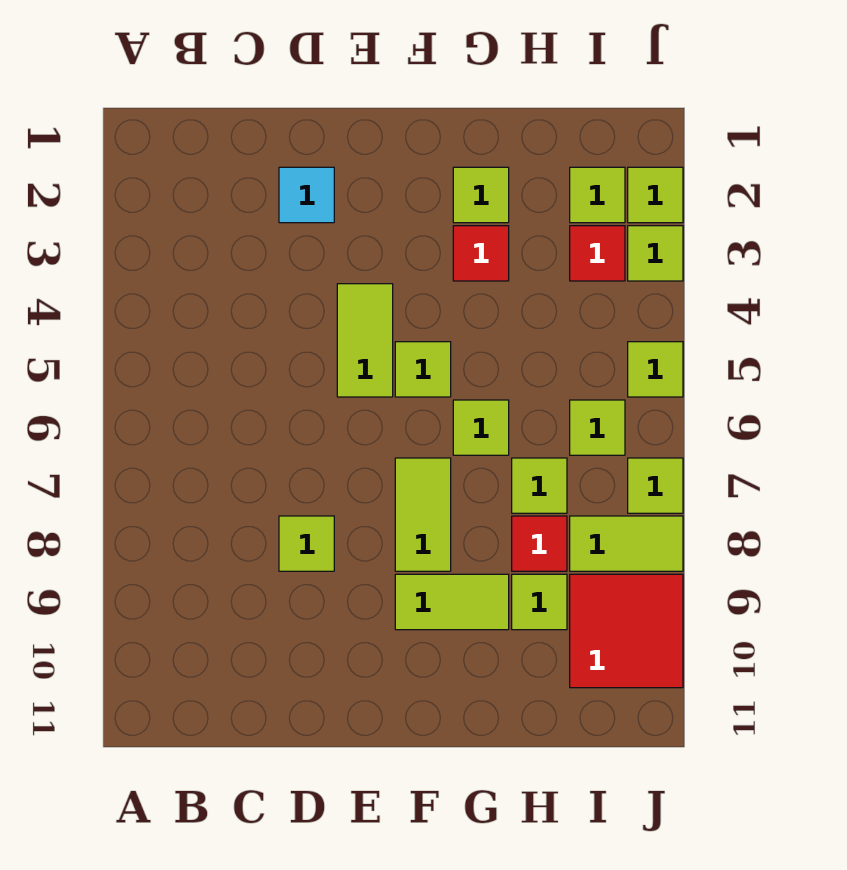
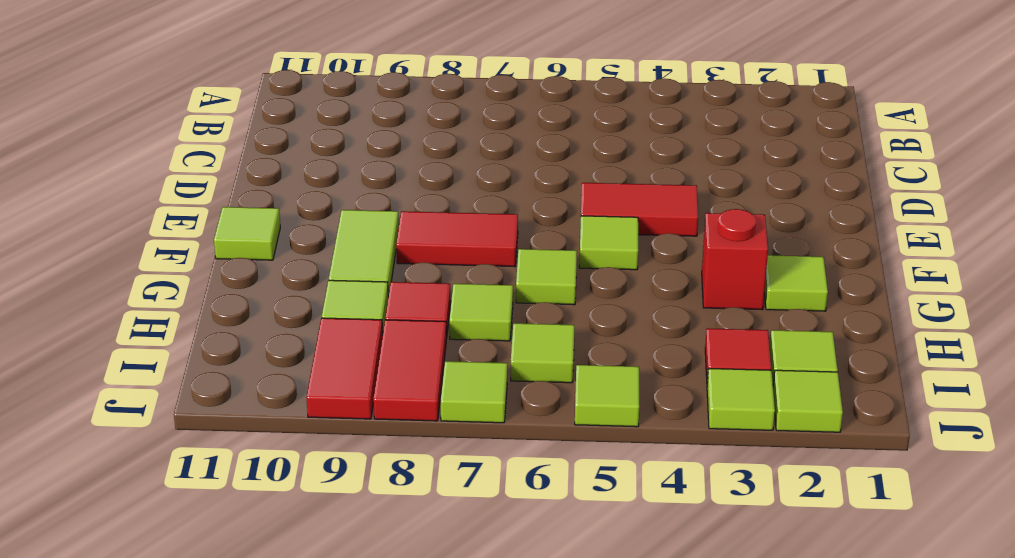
cyan tile D2 level 1 -> none
lime tile D8 level 1 -> lime tile F11 level 1
lime tile E4:E5 level 1 -> red tile E4:E5 level 1
lime tile F7:F8 level 1 -> red tile F7:F8 level 1
red tile G3 level 1 -> red brick G3 level 1
lime tile I8:J8 level 1 -> red tile I8:J8 level 1
red tile I9:J10 level 1 -> red tile I9:J9 level 1

